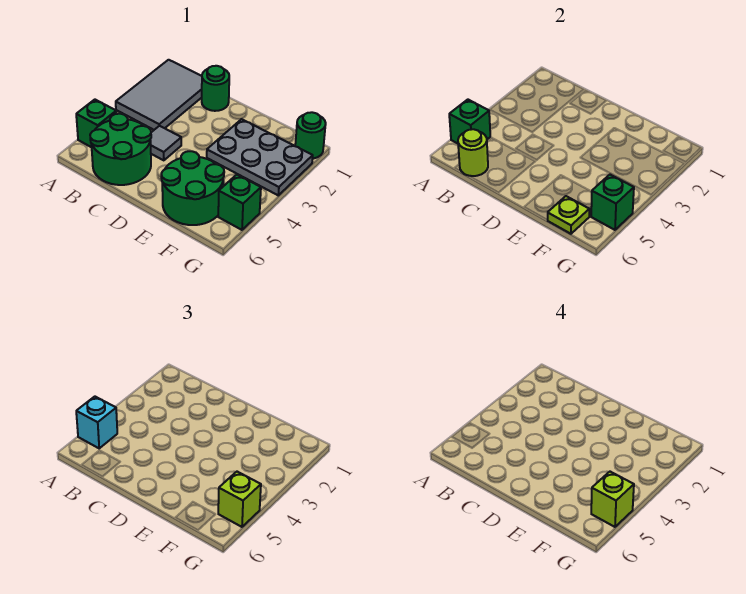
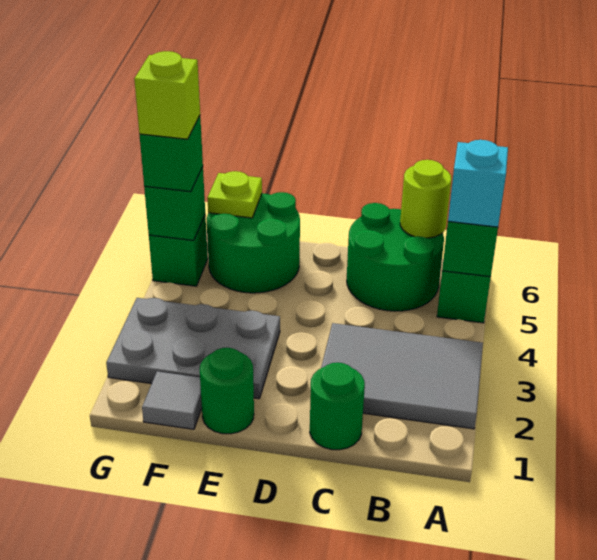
grey tile A1:B3 level 1 -> grey tile A2:C3 level 1
grey tile C4 level 1 -> grey tile F1 level 1
green round brick G1 level 1 -> green round brick E1 level 1
lime brick G5 level 3 -> green brick G5 level 3

